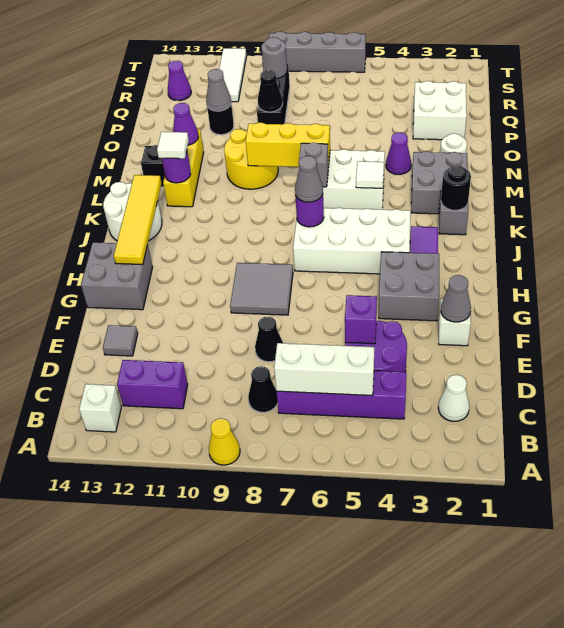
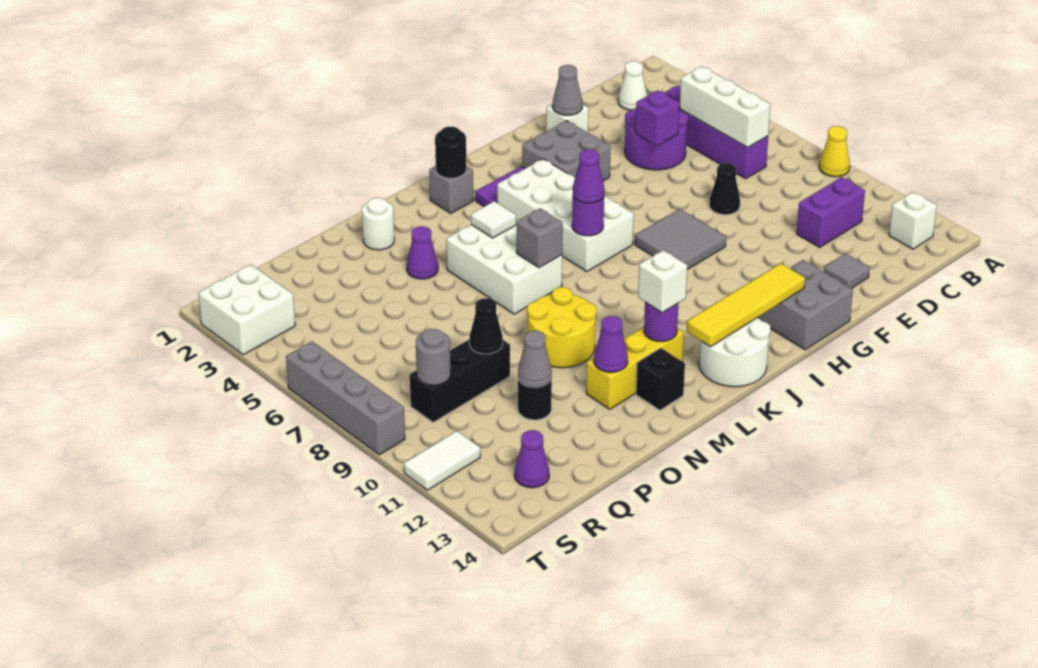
black cone C8 level 1 -> none
purple brick C11:C12 level 1 -> purple brick C11:D11 level 1
grey cone J7 level 3 -> purple cone J7 level 3
grey brick L2:M3 level 1 -> none
white tile L12 level 3 -> white brick L12 level 3
yellow brick M7:M9 level 2 -> none
white brick P2:Q3 level 1 -> white brick S2:T3 level 1
white tile R11:T11 level 1 -> white tile S11:T11 level 1

